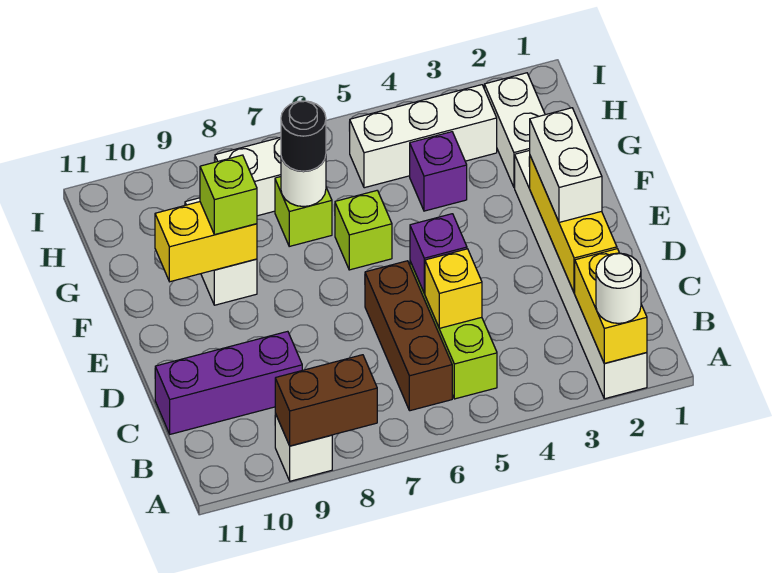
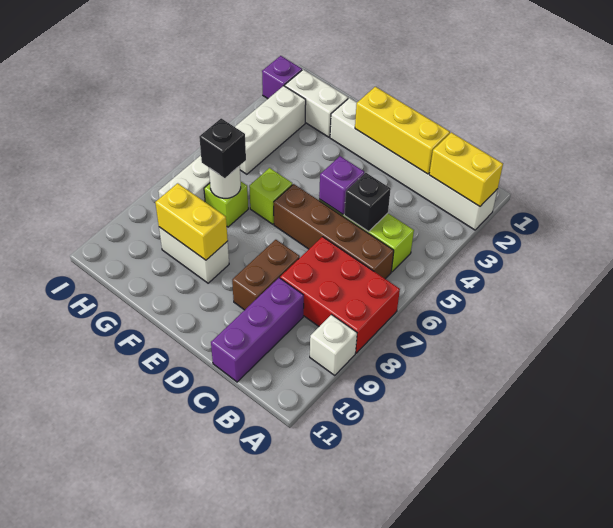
white round brick A2 level 3 -> none
none -> red brick A7:C8 level 1
brown brick A8:A9 level 2 -> brown brick D8:D9 level 1
brown brick B6:D6 level 1 -> brown brick B6:E6 level 1
yellow brick C5 level 2 -> black brick C5 level 2
white brick D2:E2 level 3 -> none
yellow brick F9:F10 level 2 -> yellow brick F9:G9 level 2
lime brick F9 level 3 -> none
purple brick G4 level 1 -> purple brick I2 level 1
black round brick G7 level 3 -> black brick G7 level 3

